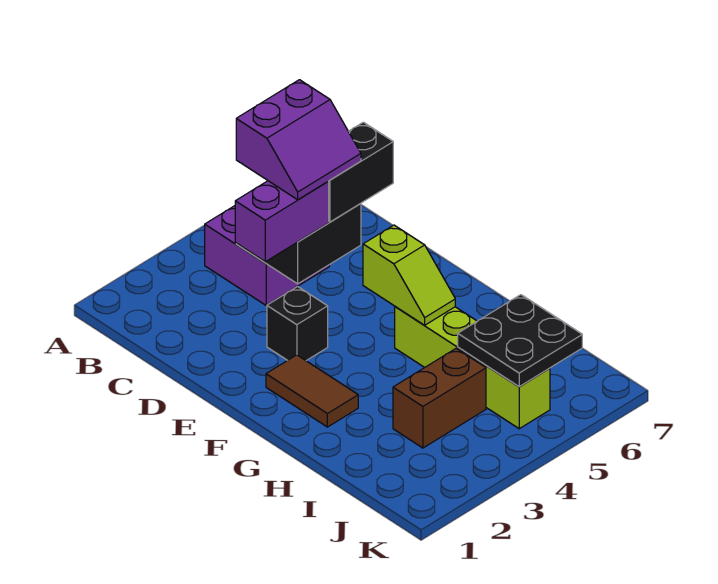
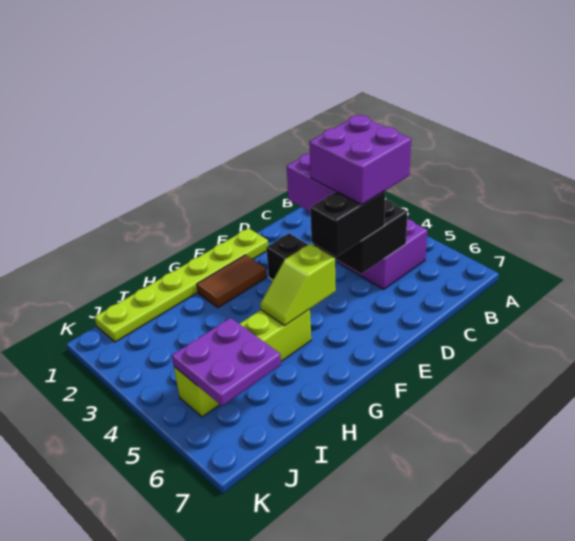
purple slope C4:D5 level 4 top C -> purple brick C4:D5 level 4
black brick D5:D6 level 3 -> black brick D5:E5 level 3
none -> lime plate E1:J1 level 1
brown brick I3:I4 level 1 -> none
black plate I5:J6 level 2 -> purple plate I5:J6 level 2

